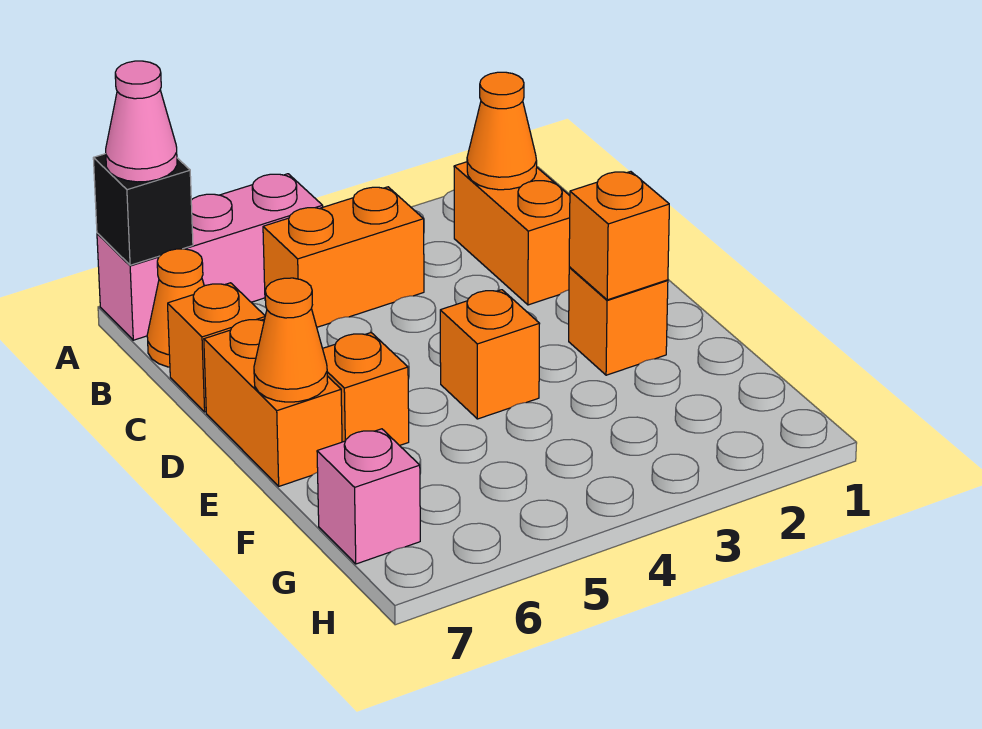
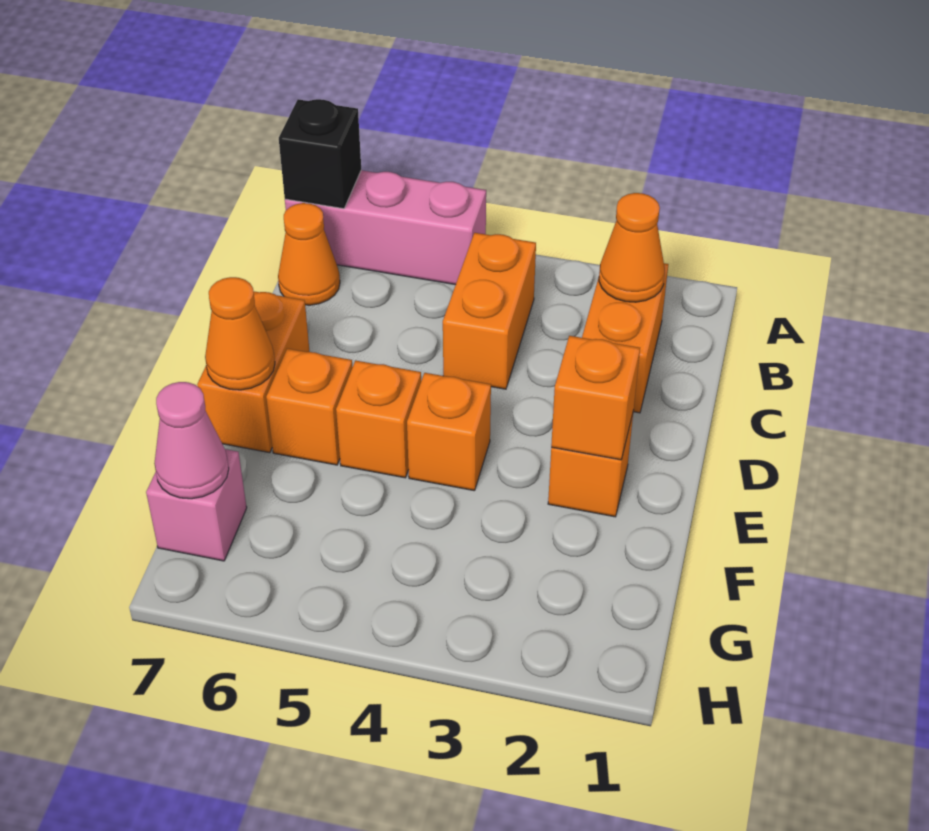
pink cone A7 level 3 -> pink cone G7 level 2
orange brick B4:B5 level 1 -> orange brick B4:C4 level 1
orange brick C7 level 1 -> orange brick E5 level 1

